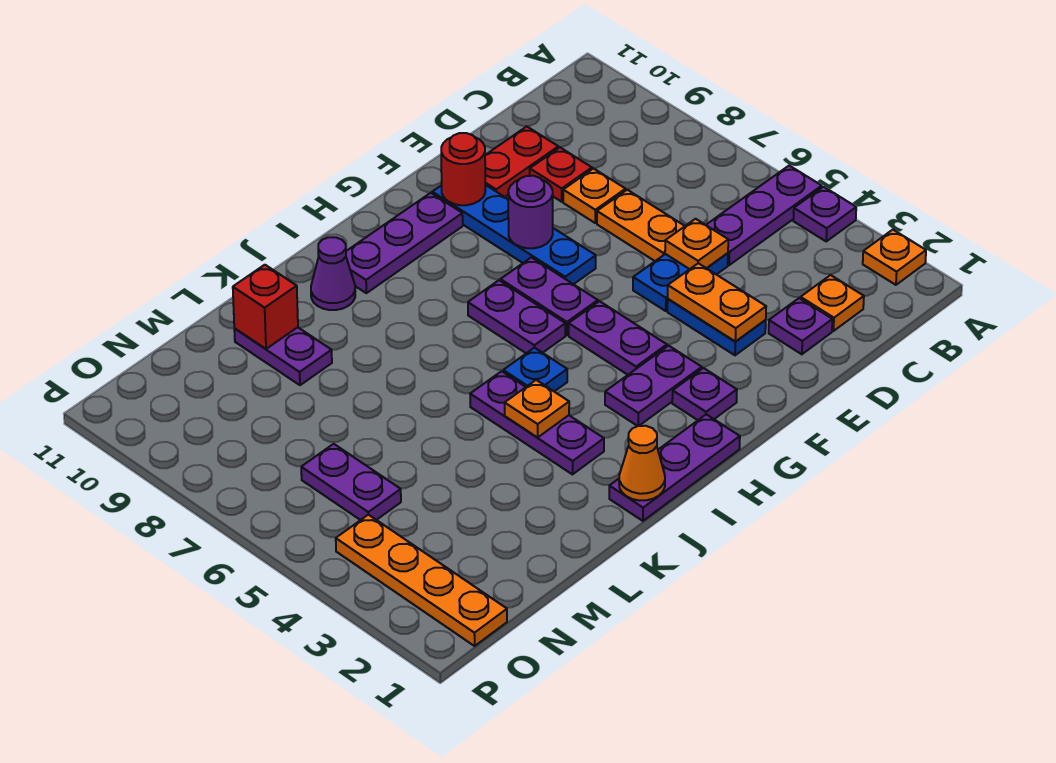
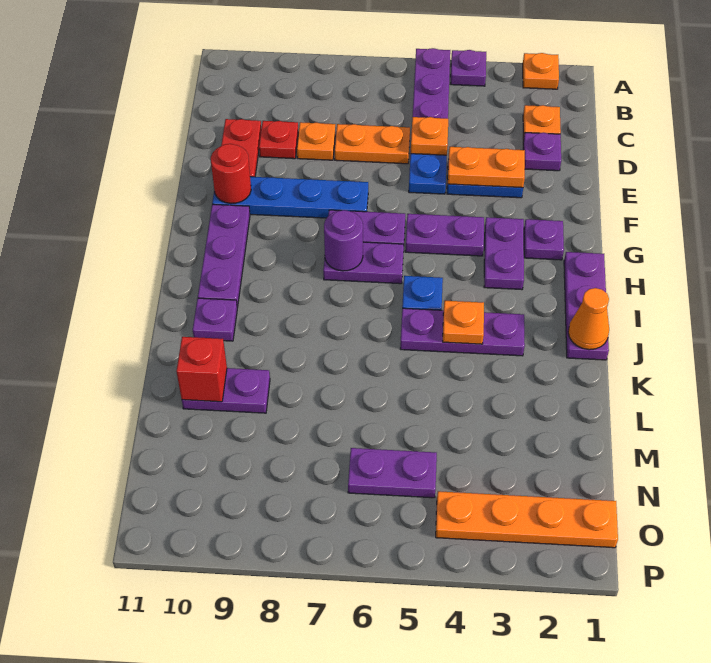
purple round brick F8 level 2 -> purple round brick H7 level 2
purple cone J10 level 1 -> purple plate J10 level 1

